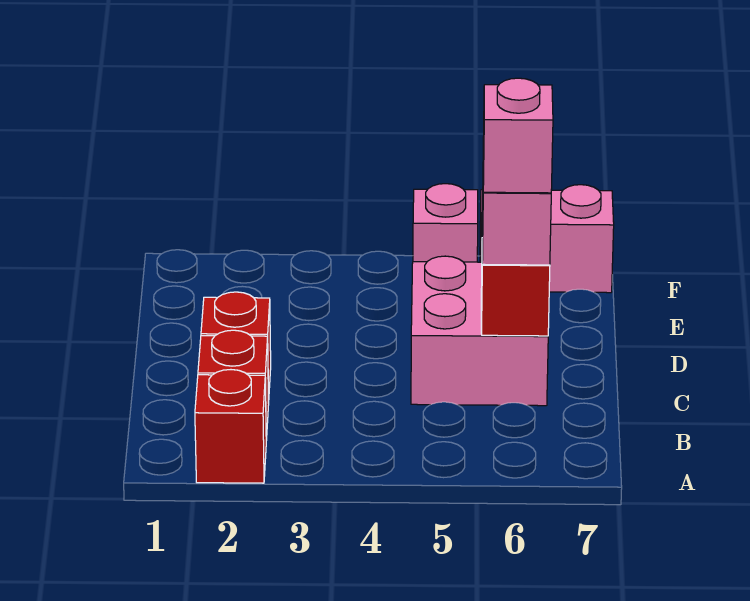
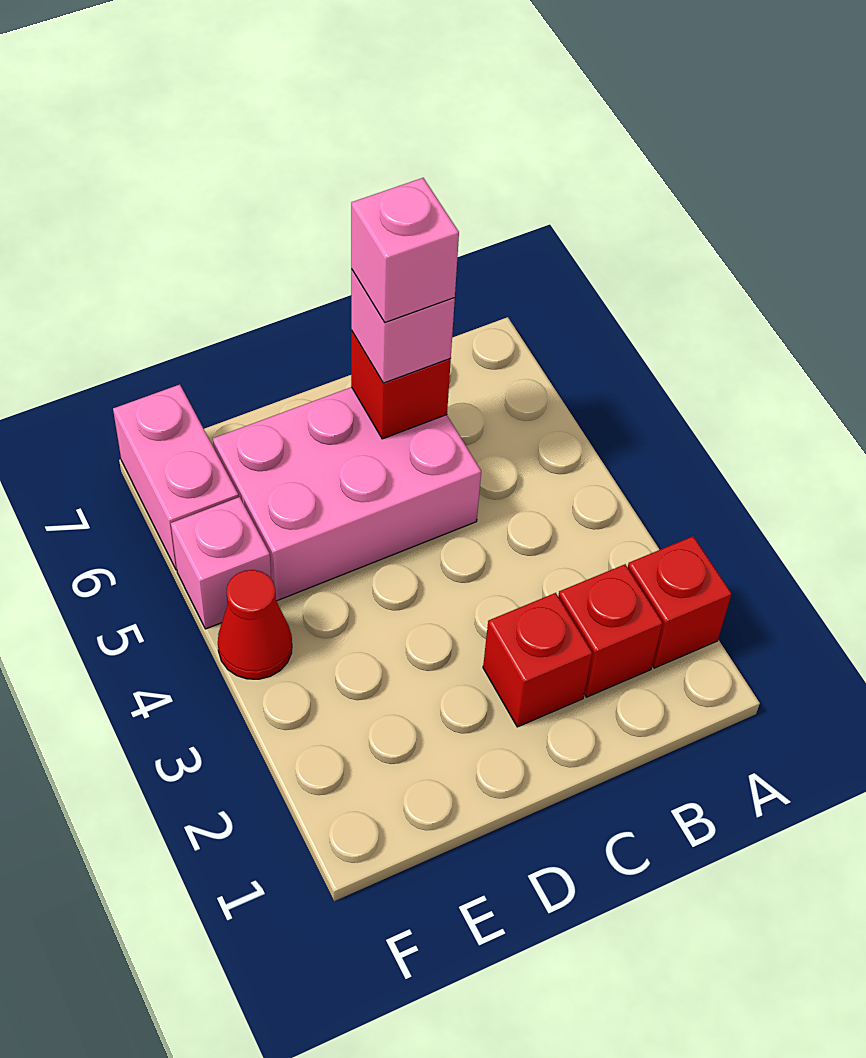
pink brick C5:D6 level 1 -> pink brick C5:E6 level 1
none -> red cone F4 level 1

